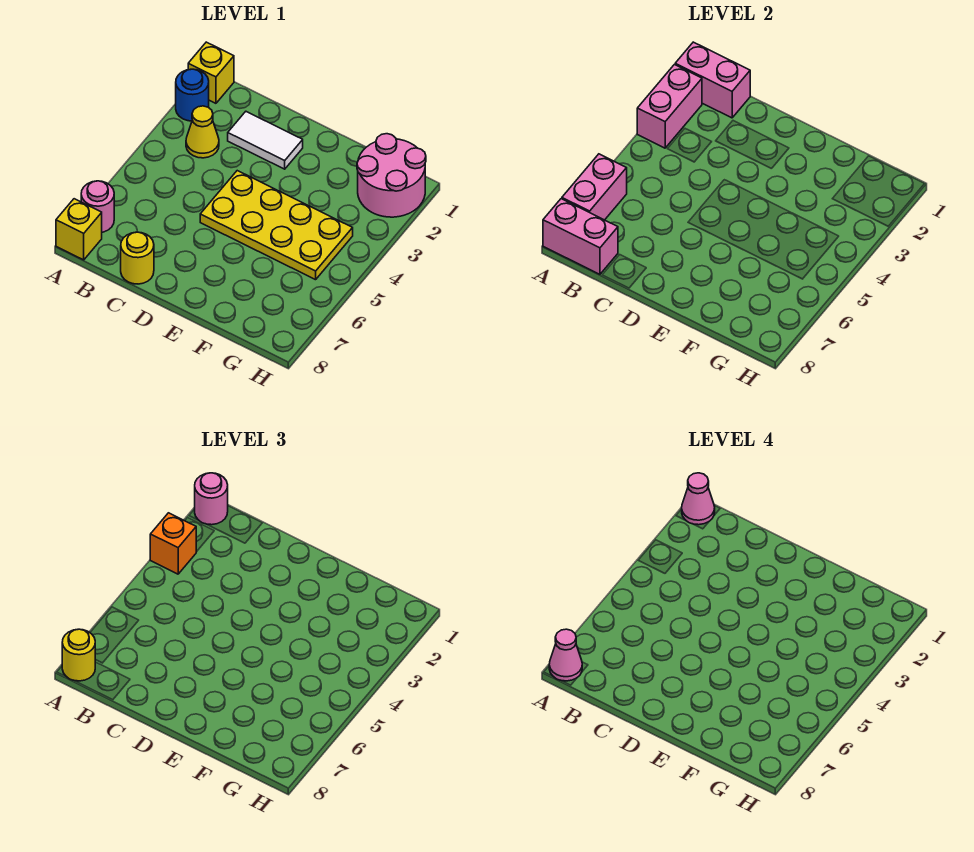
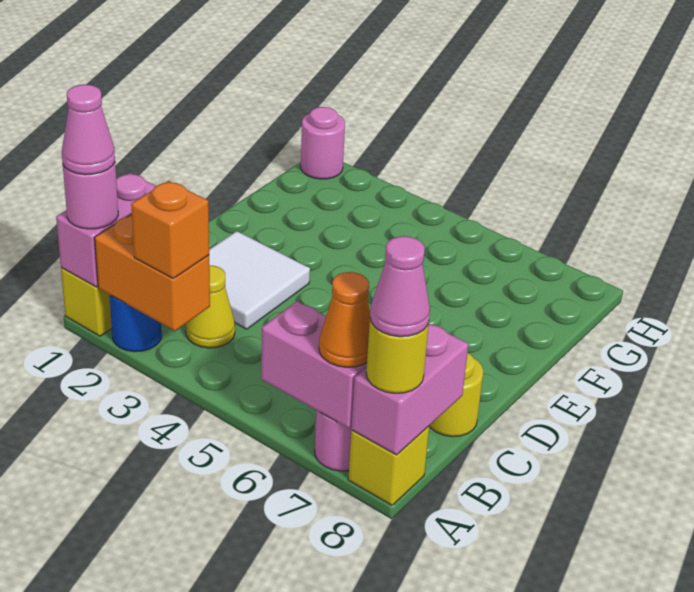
pink brick A2:A3 level 2 -> orange brick A2:A3 level 2
none -> orange cone A7 level 3
white tile C2:D2 level 1 -> white tile C2:D3 level 1
yellow plate D4:G5 level 1 -> none
pink round brick G1:H2 level 1 -> pink round brick H1 level 1

